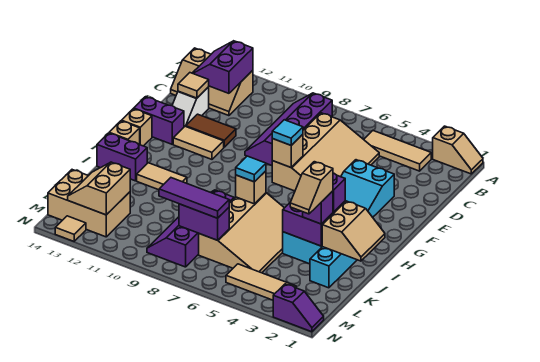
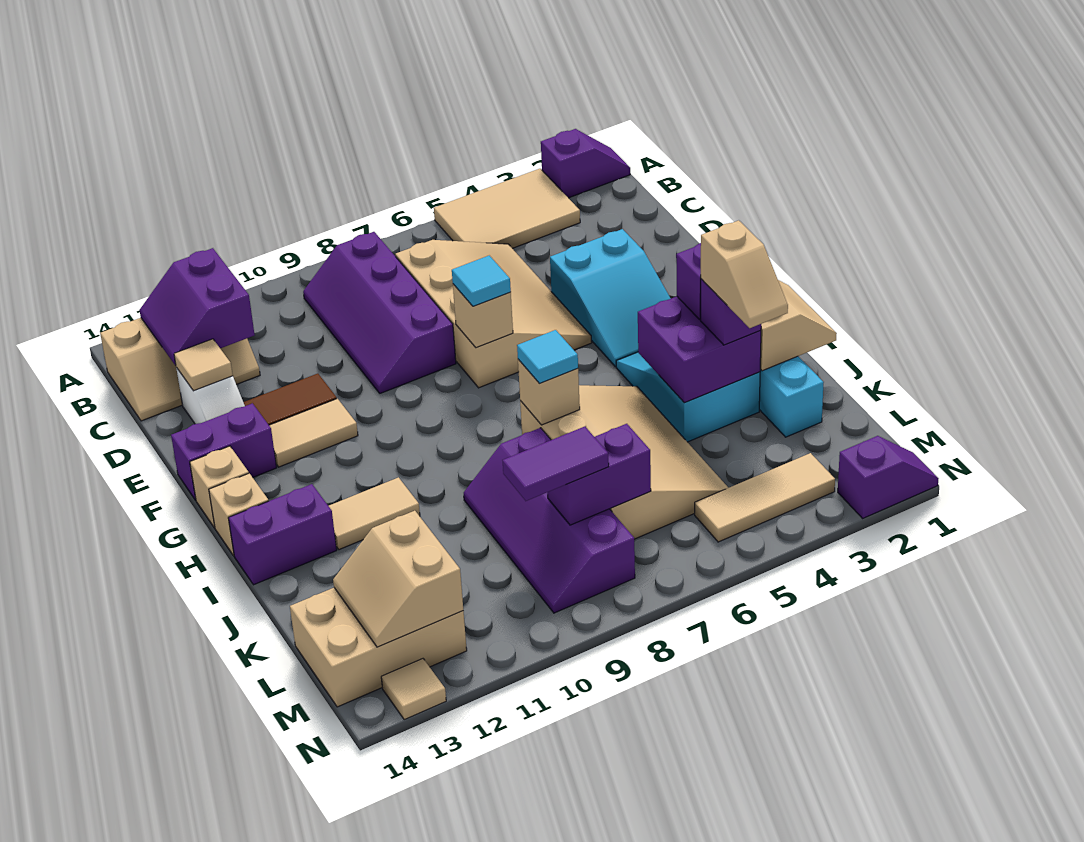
tan slope A1:A2 level 1 top 2 -> purple slope A1:A2 level 1 top 2
tan tile B3:B5 level 1 -> tan tile A3:B5 level 1
purple tile L7:L9 level 3 -> purple tile L8:L9 level 3

